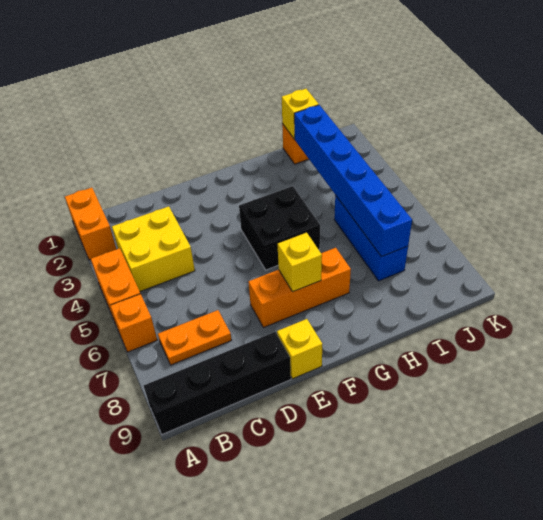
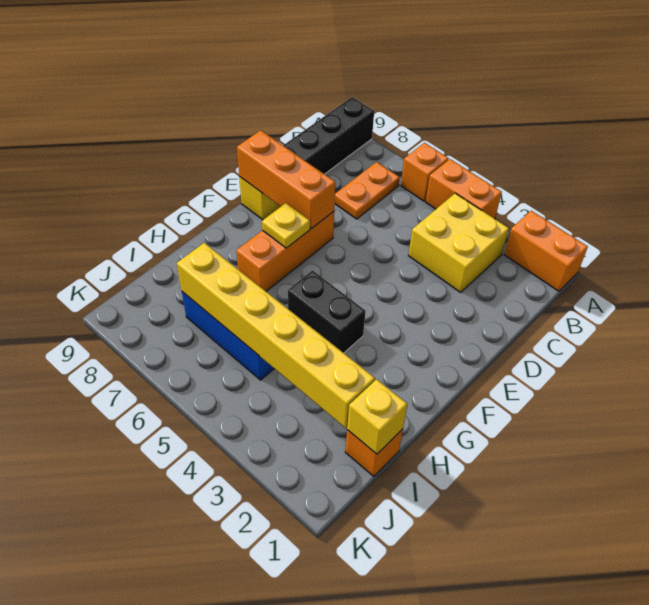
none -> orange brick E7:E9 level 2
black brick F4:G5 level 1 -> black brick G4:G5 level 1
yellow brick F7 level 2 -> yellow plate F7 level 2
blue brick I2:I7 level 2 -> yellow brick I2:I7 level 2

